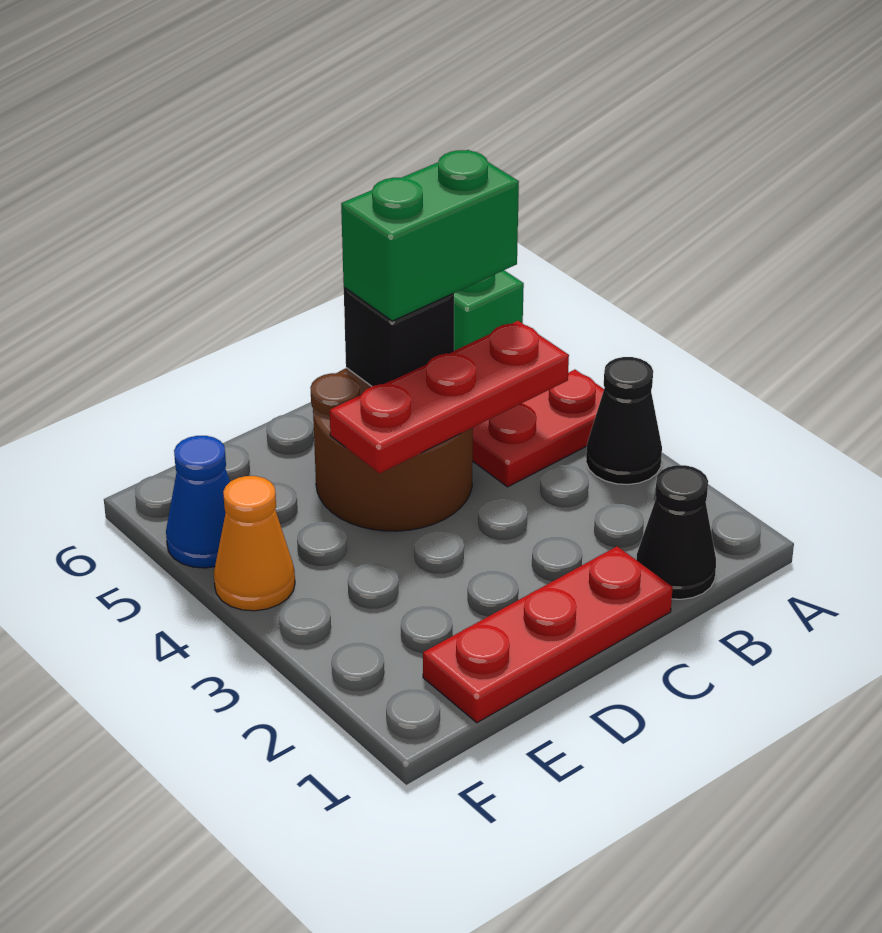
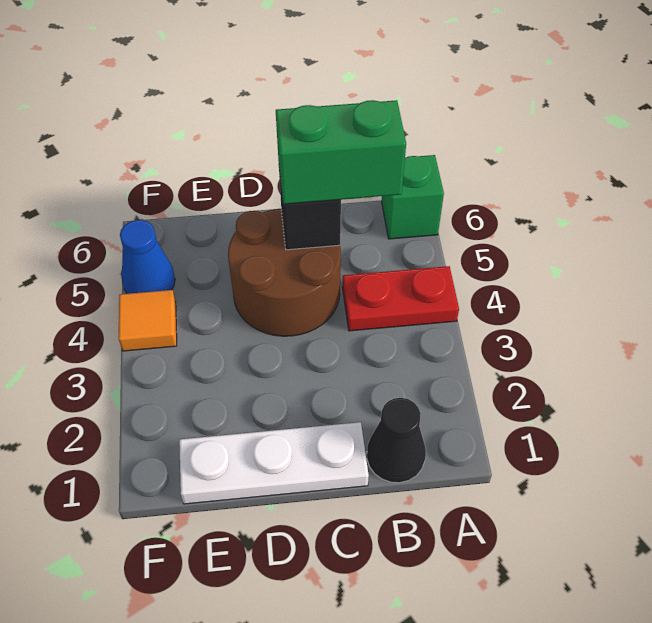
black cone A3 level 1 -> none
red plate B4:D4 level 2 -> none
red plate C1:E1 level 1 -> white plate C1:E1 level 1
orange cone F4 level 1 -> orange tile F4 level 1

